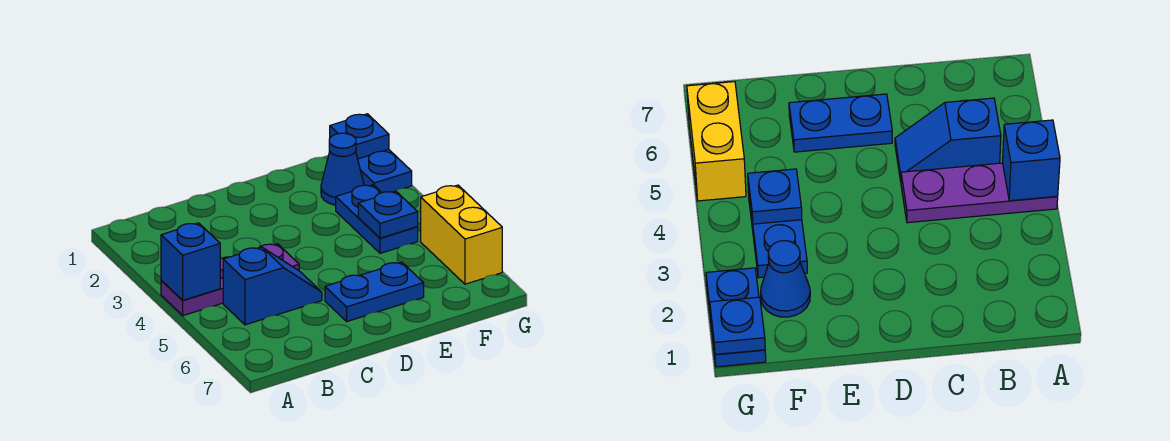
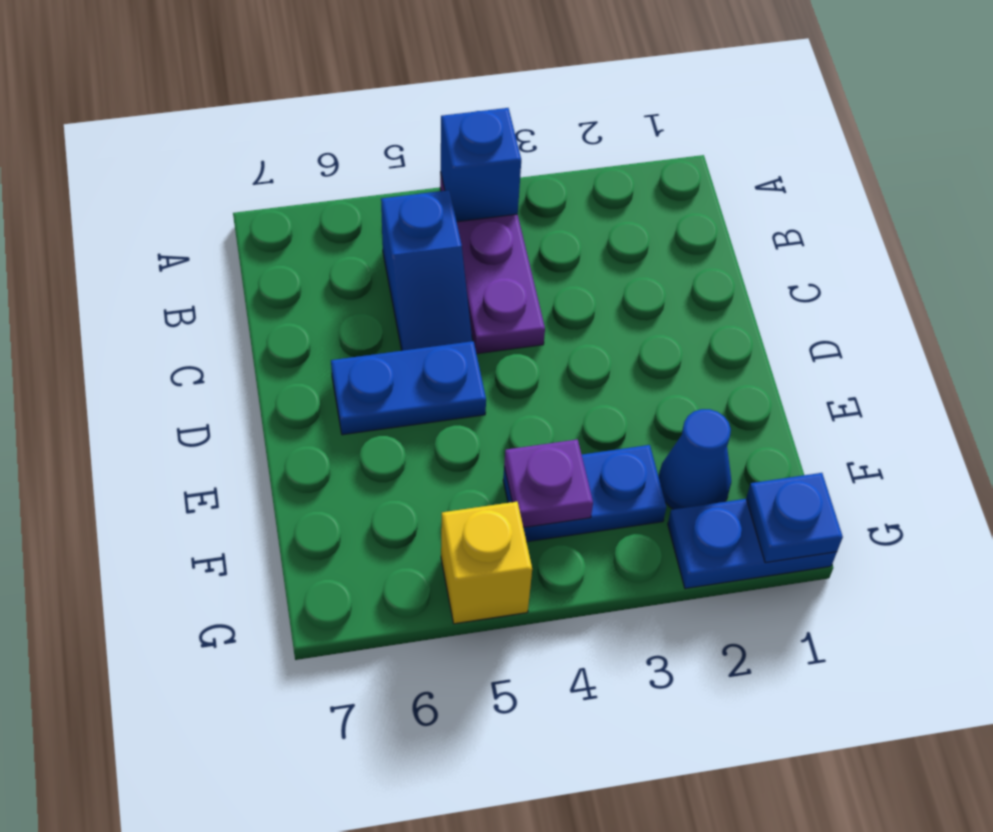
blue plate D6:E6 level 1 -> blue plate D5:D6 level 1
blue plate F4 level 2 -> purple plate F4 level 2
yellow brick G5:G6 level 1 -> yellow brick G5 level 1

